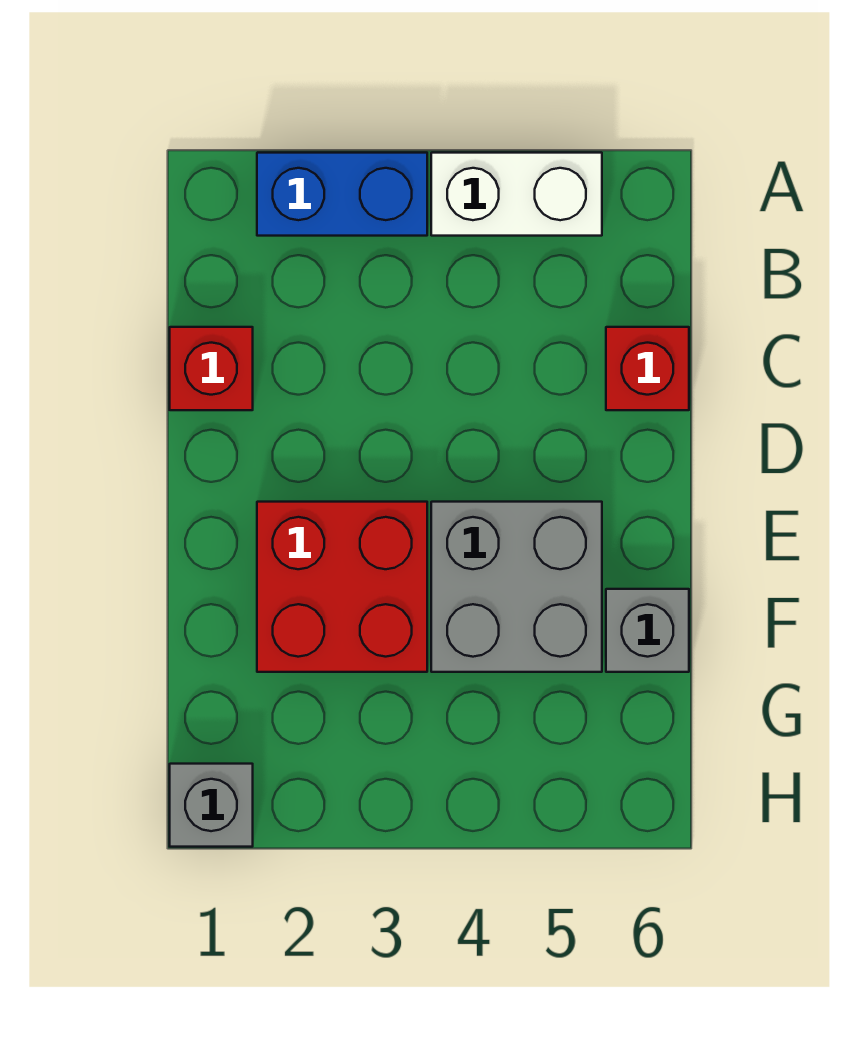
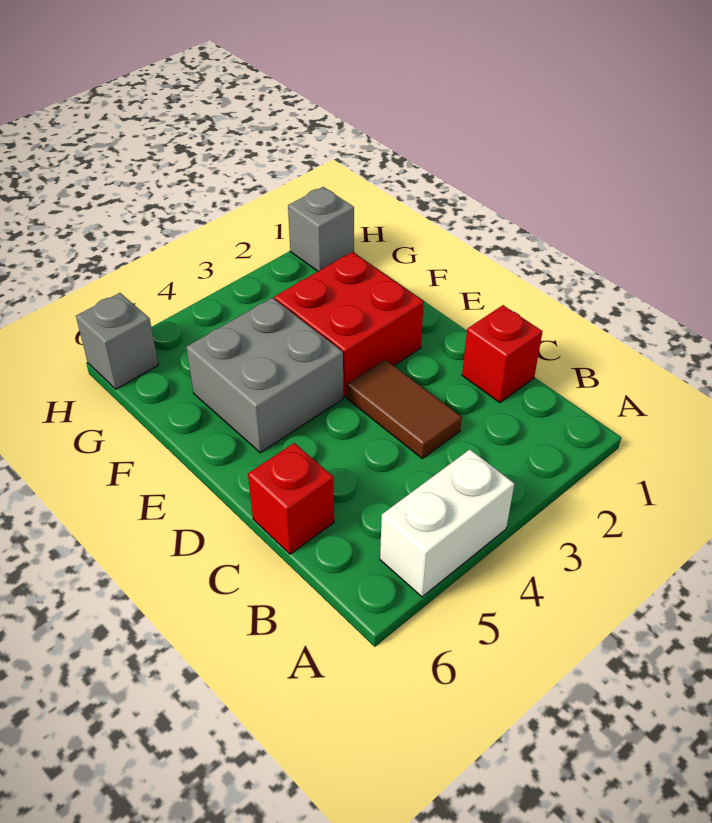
blue brick A2:A3 level 1 -> none
none -> brown tile C3:D3 level 1
grey brick F6 level 1 -> grey brick H6 level 1

